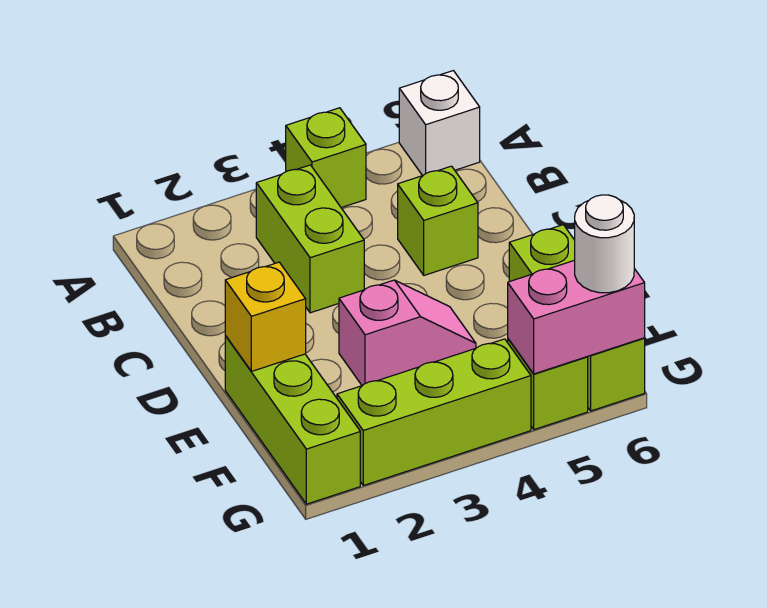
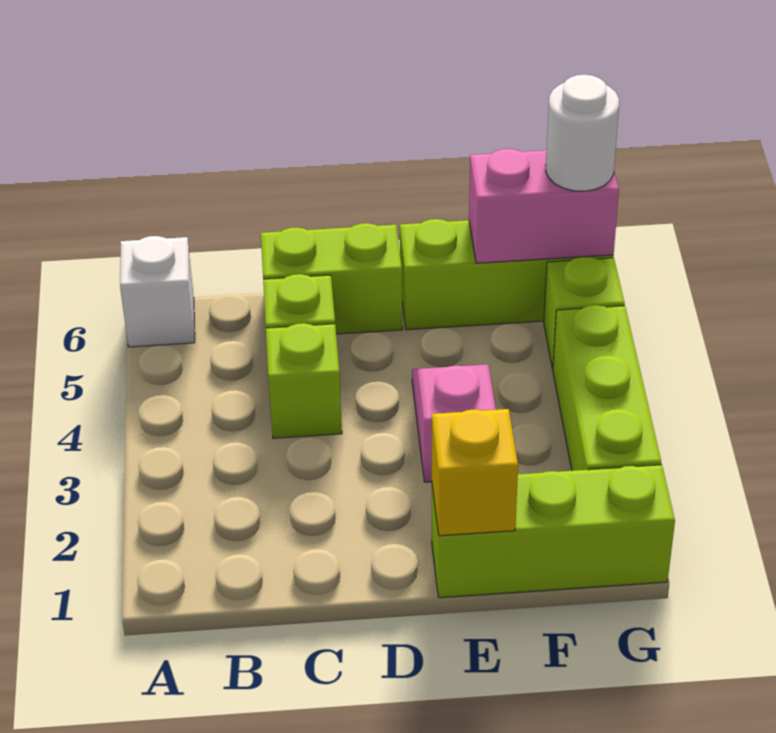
lime brick A4 level 1 -> lime brick C4 level 1
lime brick B3:C3 level 1 -> lime brick C6:D6 level 1
pink brick G5:G6 level 2 -> pink brick F6:G6 level 2

